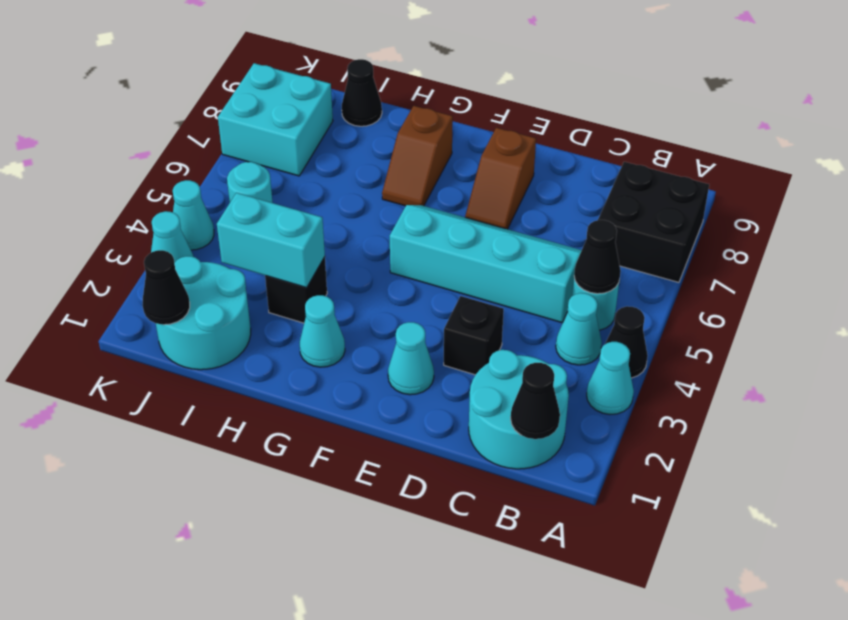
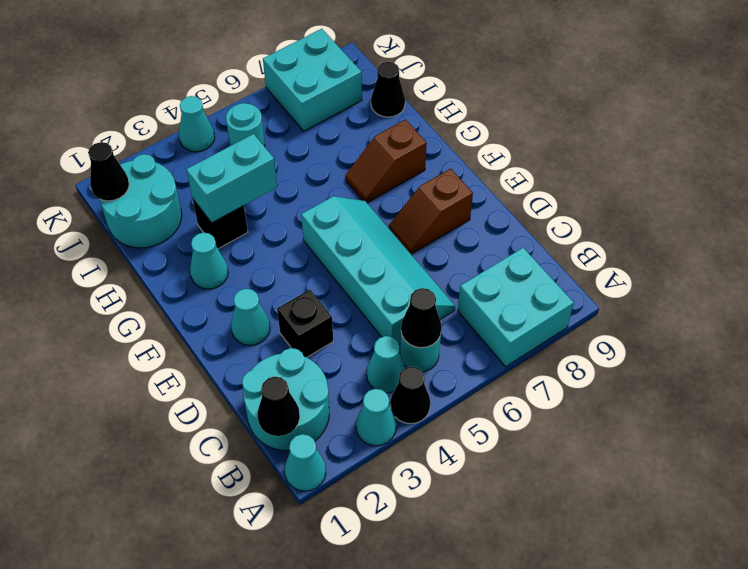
black brick A7:B8 level 1 -> cyan brick A7:B8 level 1
cyan brick H3:I3 level 2 -> cyan brick H3:H4 level 2
cyan cone K3 level 1 -> cyan cone A1 level 1

